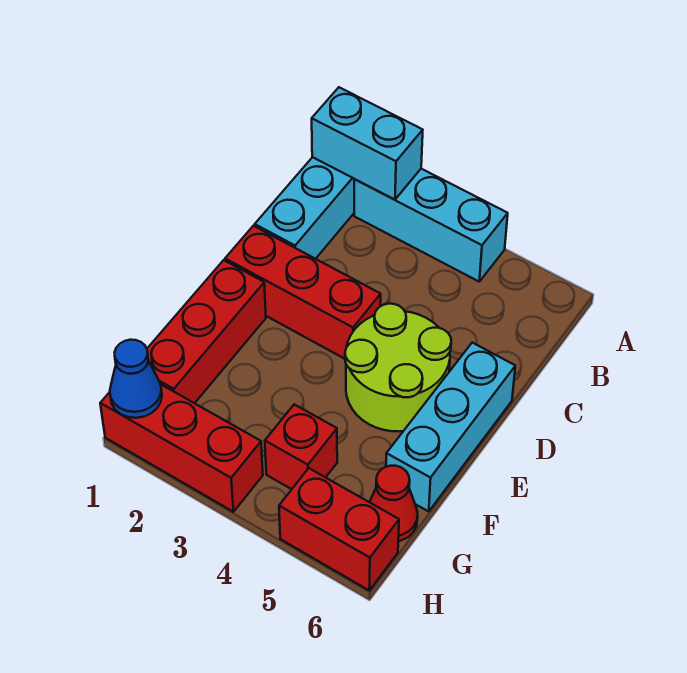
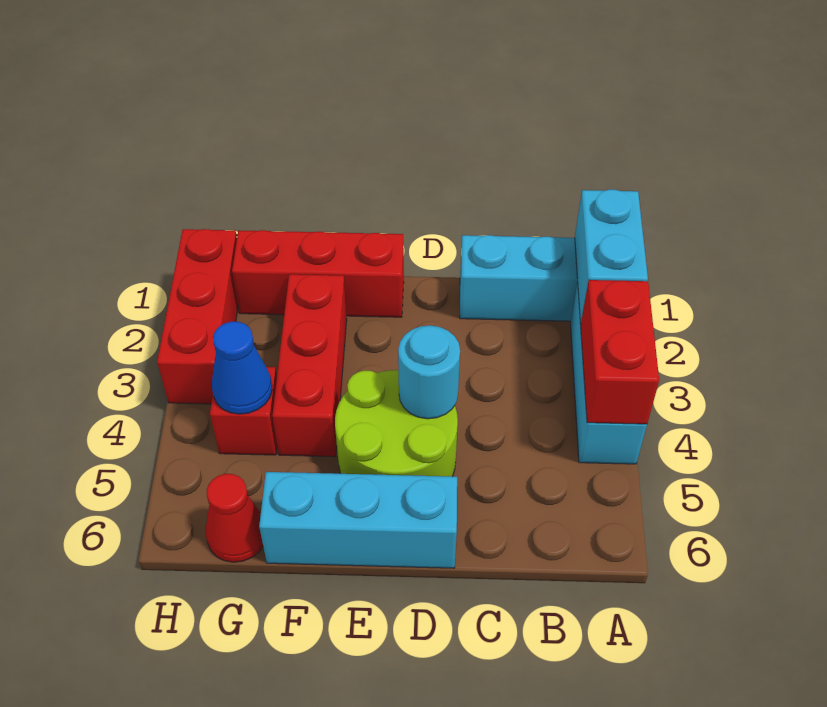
red brick D1:D3 level 1 -> red brick F2:F4 level 1
none -> cyan round brick D4 level 2
blue cone H1 level 2 -> blue cone G4 level 2
red brick H5:H6 level 1 -> red brick A3:A4 level 2

